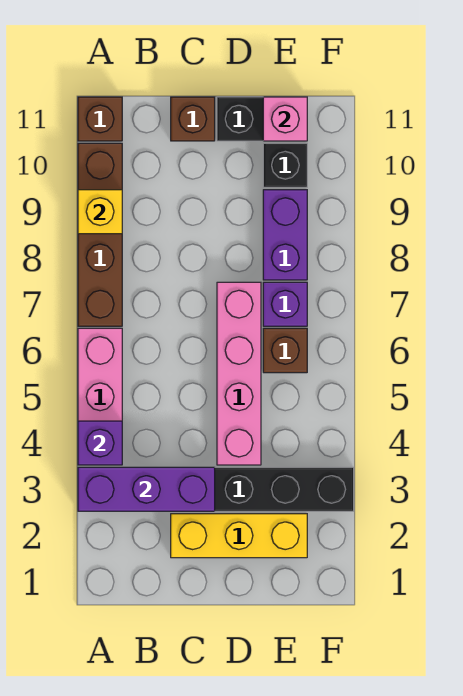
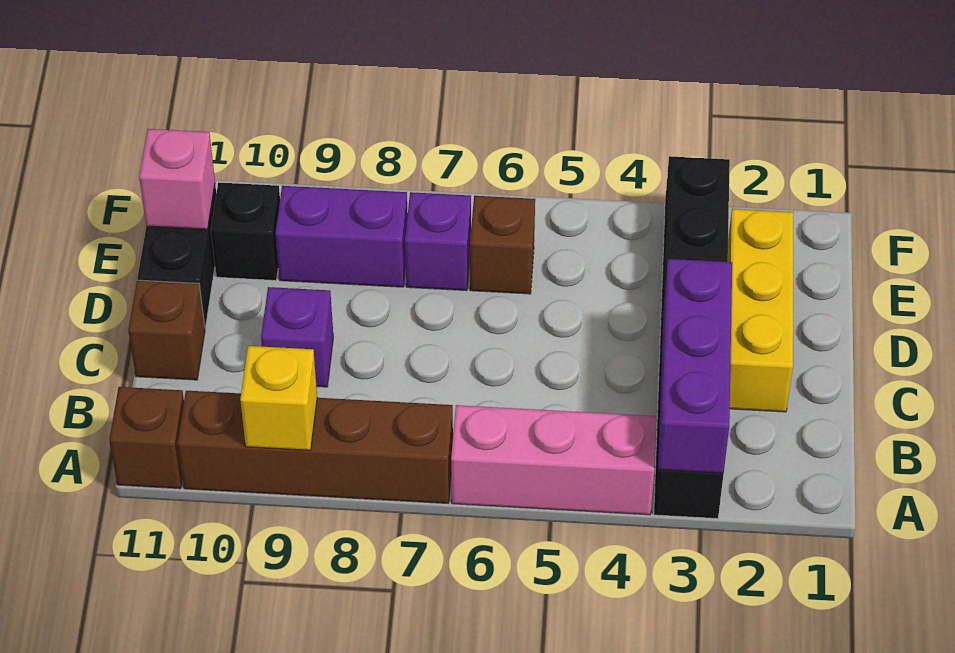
purple brick A4 level 2 -> purple brick C9 level 1
pink brick D4:D7 level 1 -> none

